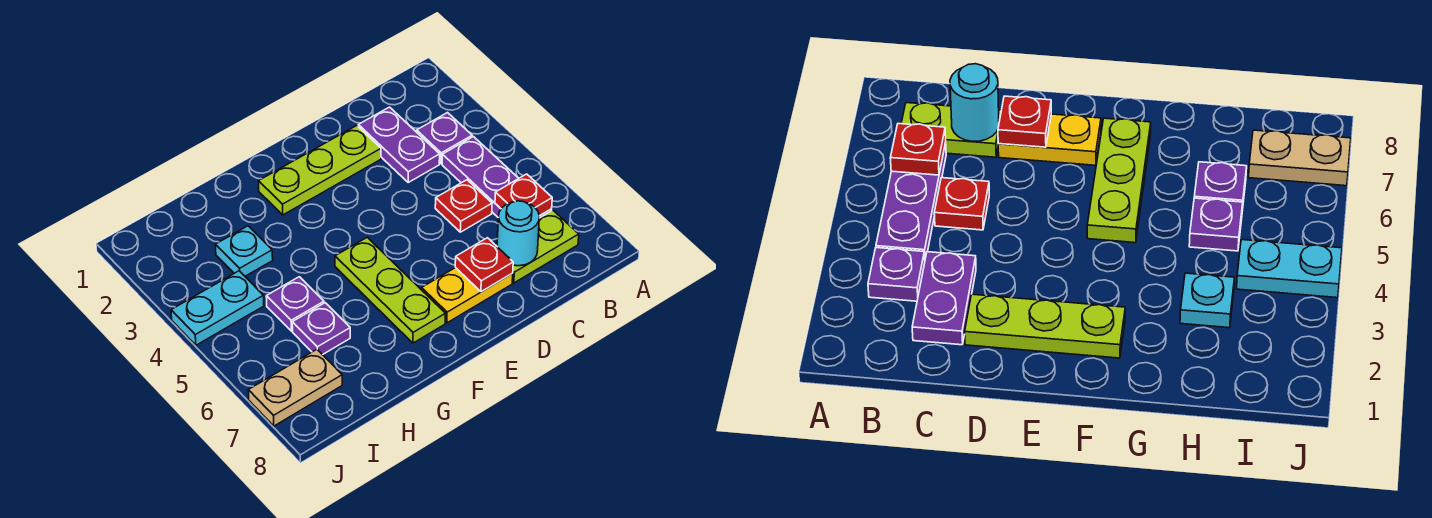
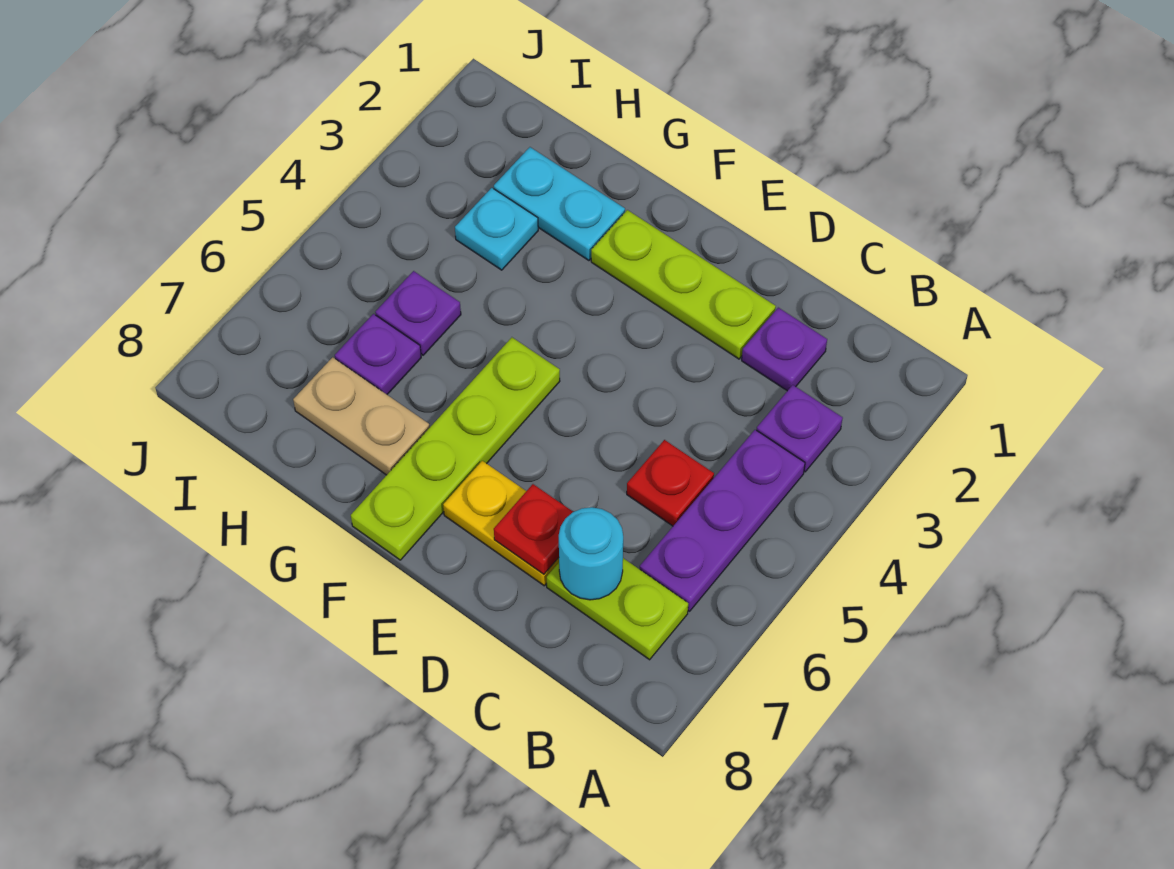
red plate B6 level 2 -> none
purple plate C2:C3 level 1 -> purple plate C2 level 1
lime plate F5:F7 level 1 -> lime plate F5:F8 level 1
cyan plate I4:J4 level 1 -> cyan plate G2:H2 level 1
tan plate I7:J7 level 1 -> tan plate G7:H7 level 1

